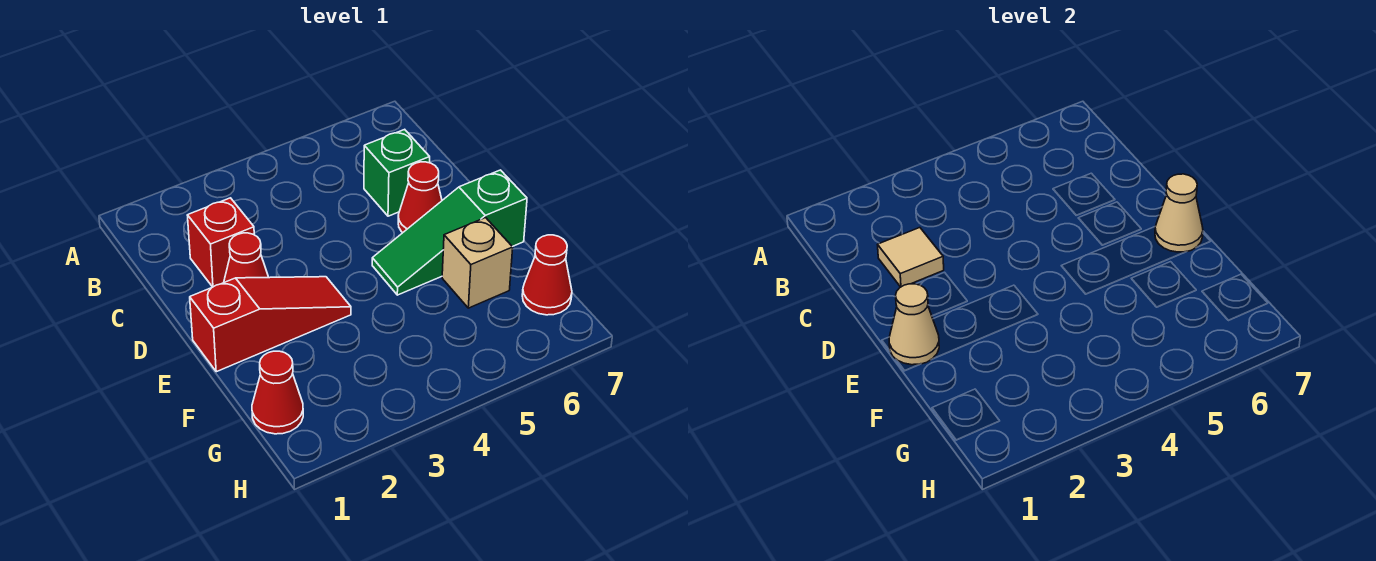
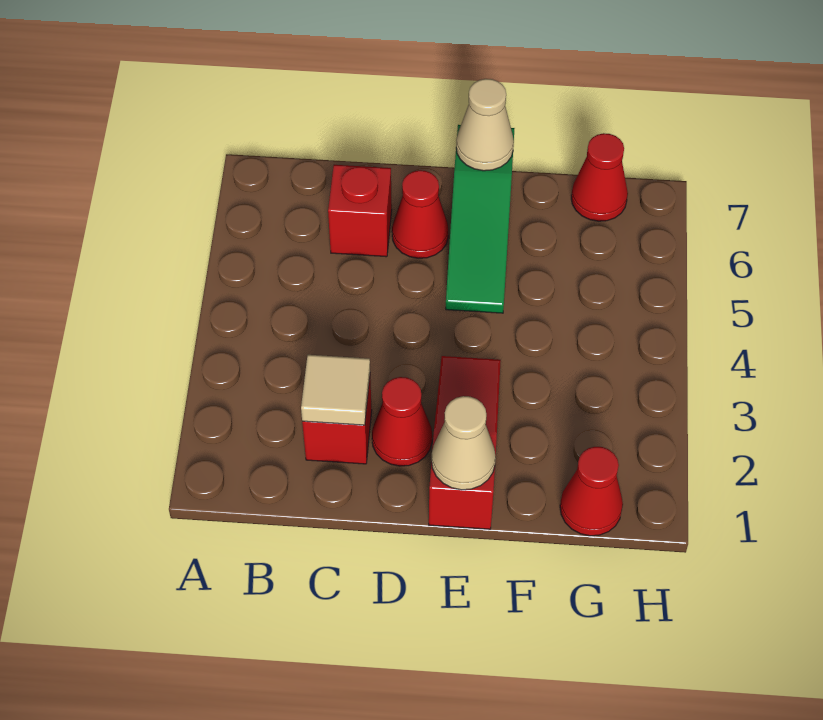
green brick C6 level 1 -> red brick C6 level 1
tan brick F6 level 1 -> none

